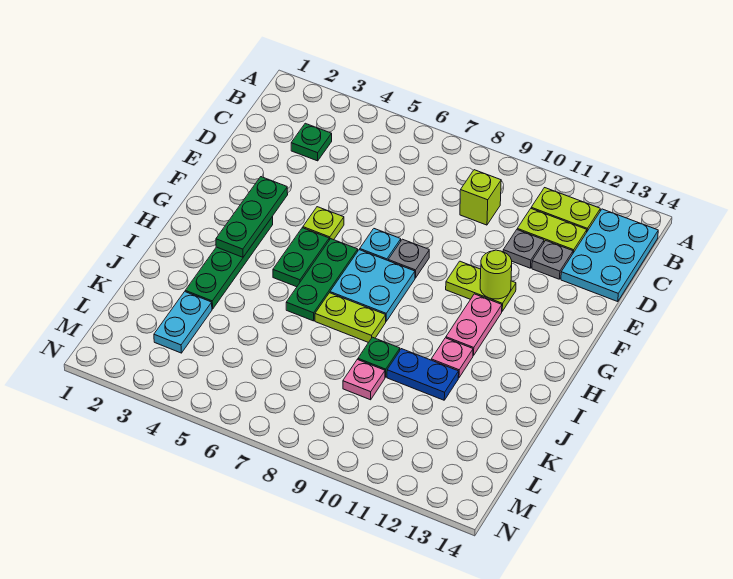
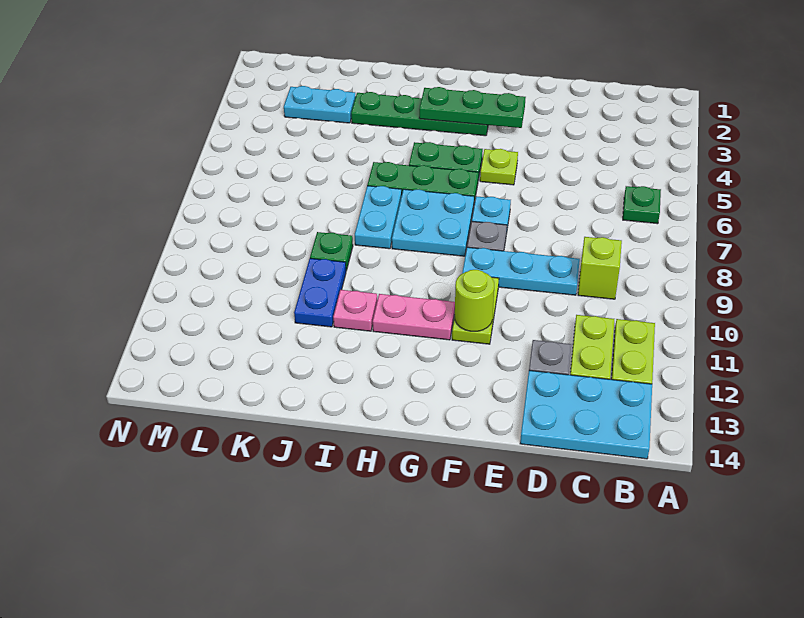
green plate C3 level 1 -> green plate B6 level 1
none -> cyan plate D9:F9 level 1
grey plate D11 level 1 -> none
lime plate I7:I8 level 1 -> cyan plate I7:I8 level 1
pink plate K9 level 1 -> none

